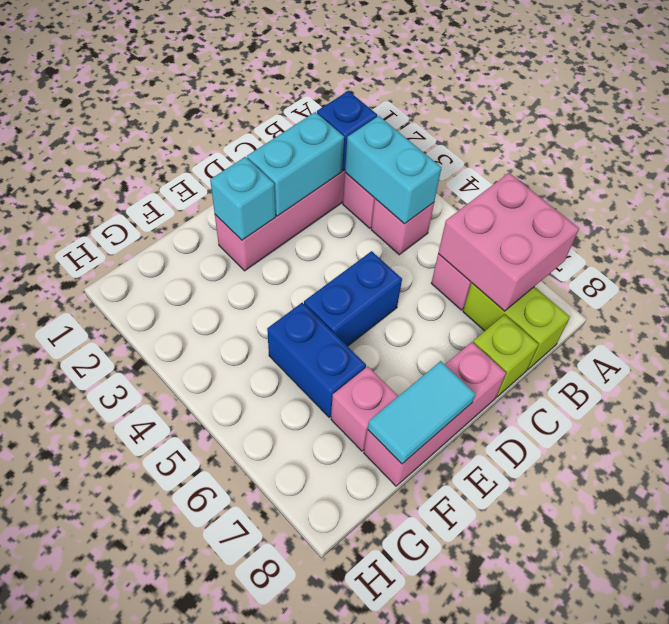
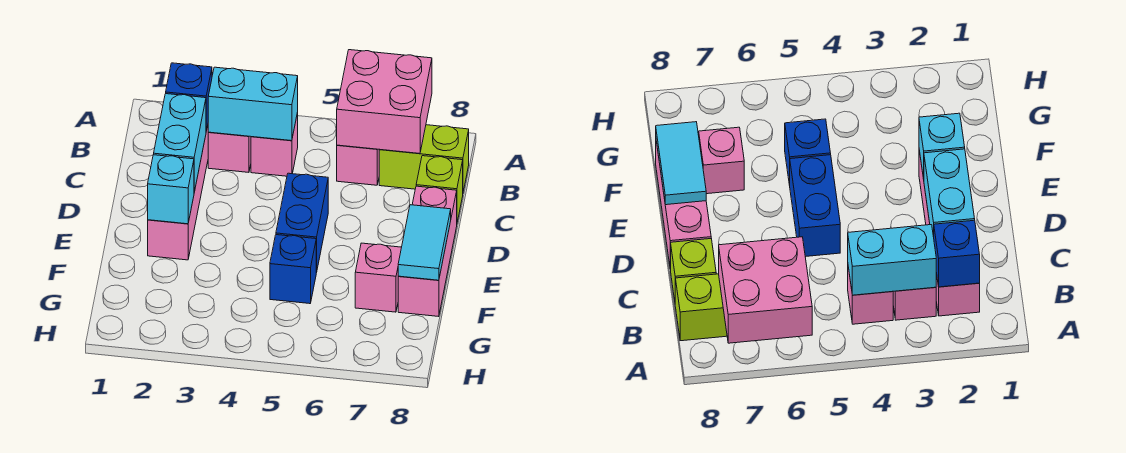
blue brick F5:F6 level 1 -> blue brick F5 level 1

